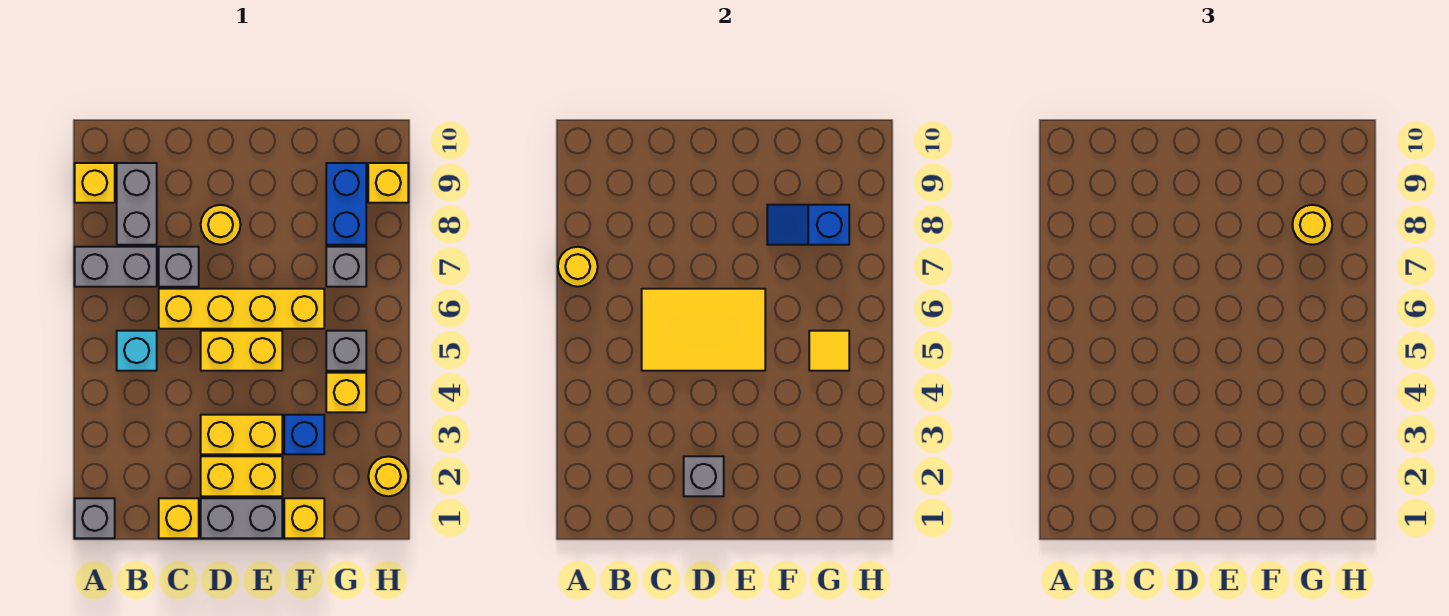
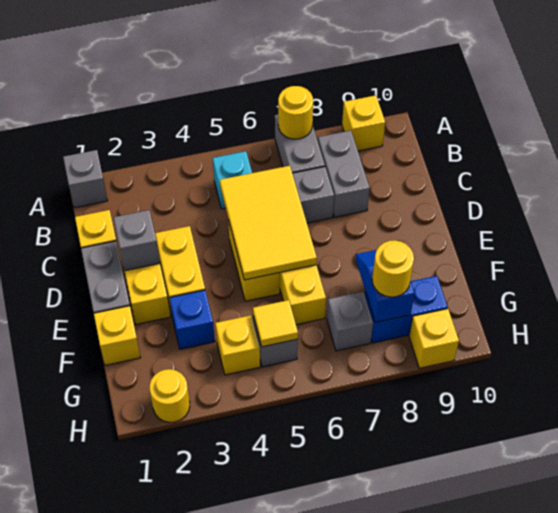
grey brick B8:B9 level 1 -> grey brick B8:C8 level 1
yellow round brick D8 level 1 -> none

